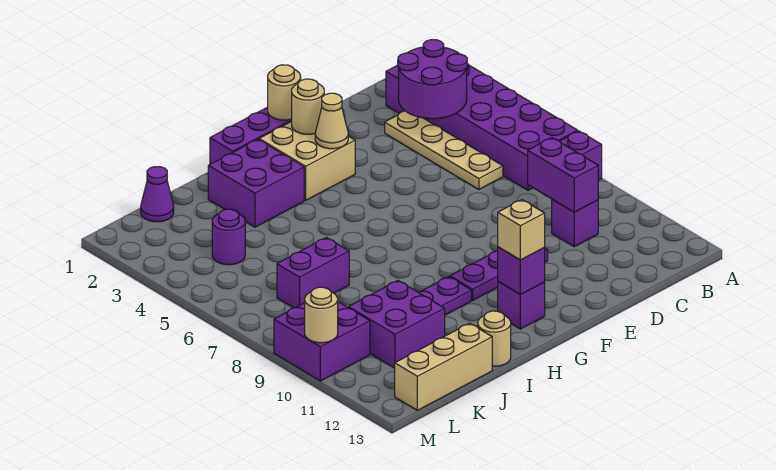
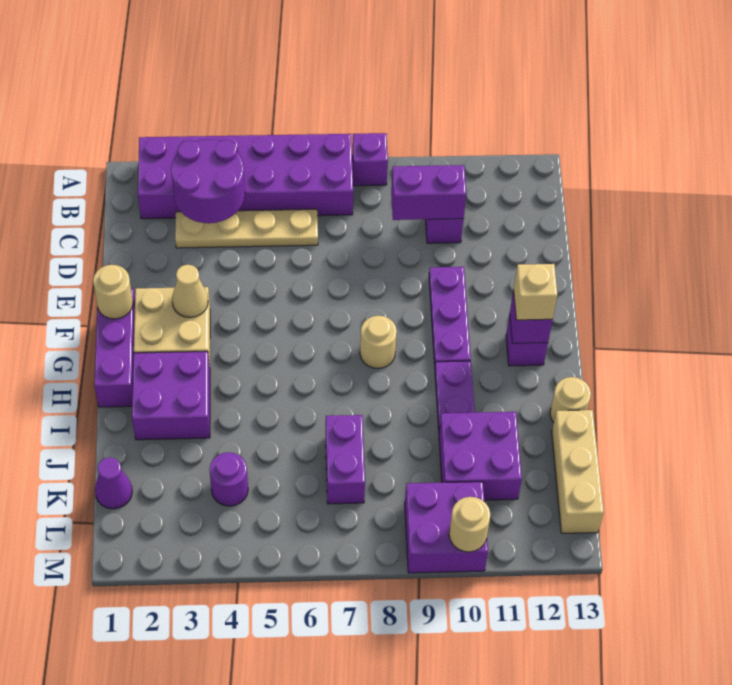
tan round brick F2 level 2 -> tan round brick G8 level 1

